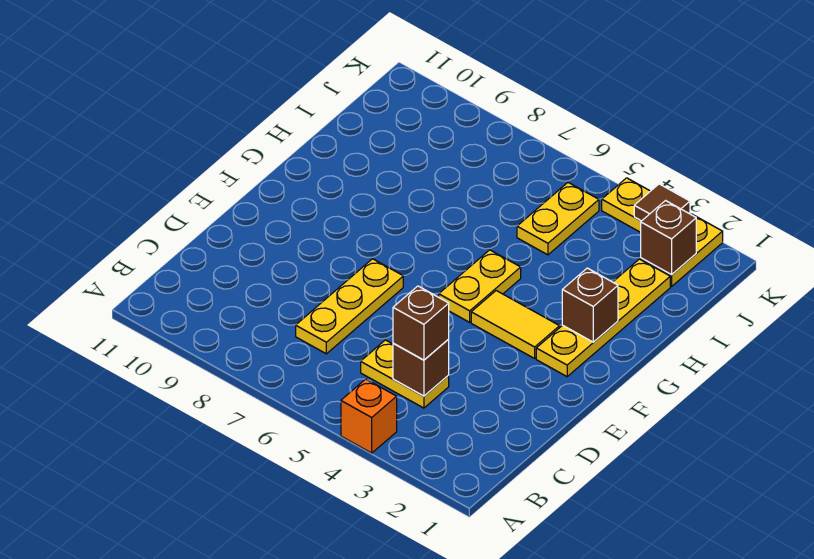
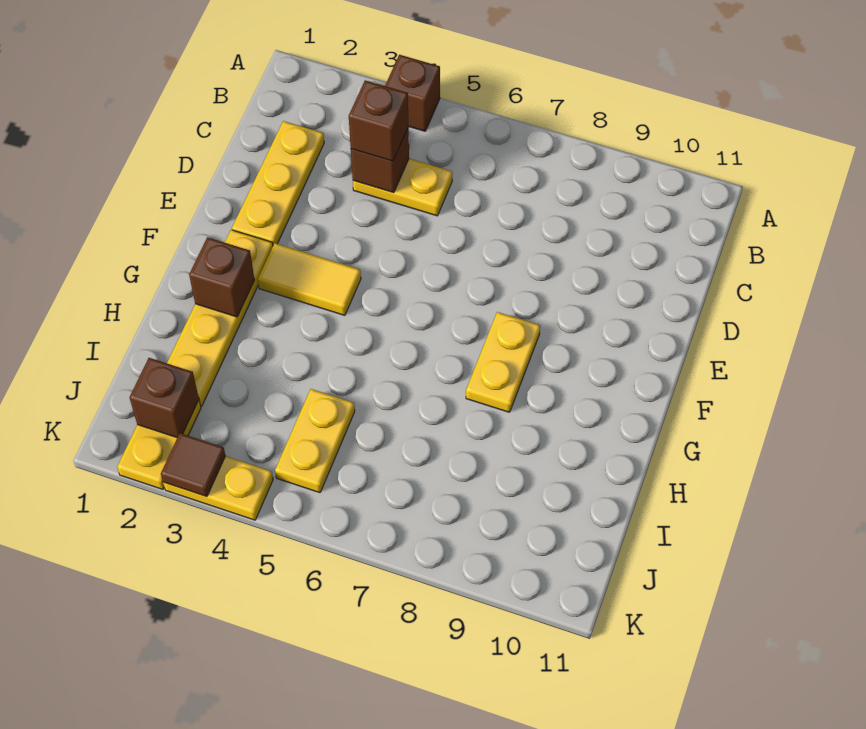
orange brick A4 level 1 -> brown brick A4 level 1
yellow plate C7:E7 level 1 -> yellow plate C2:E2 level 1
yellow plate F5:G5 level 1 -> yellow plate F8:G8 level 1

